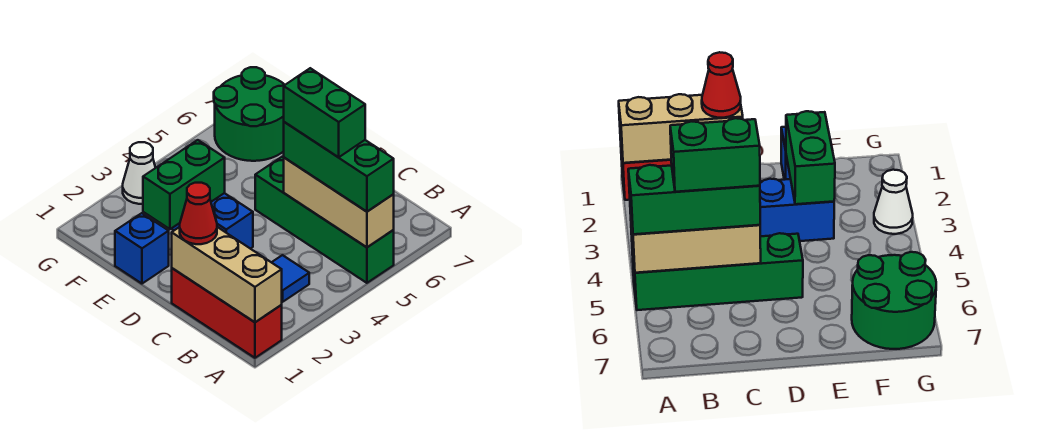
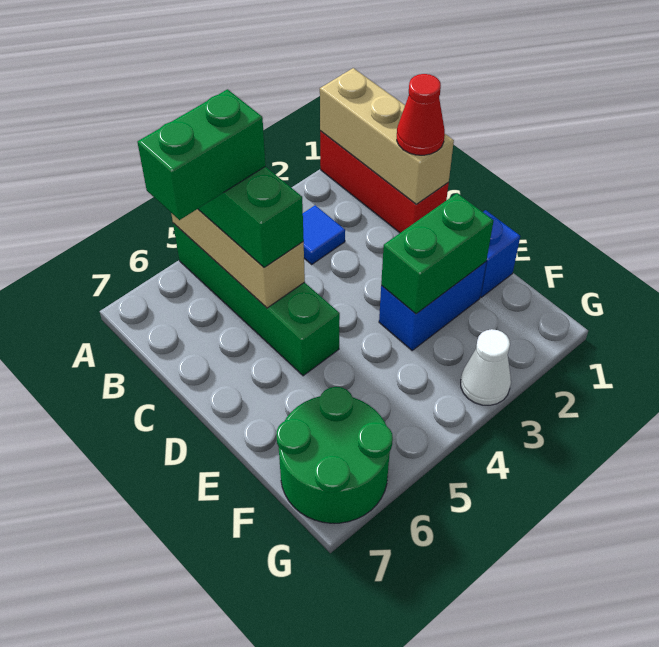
green brick B5:C5 level 4 -> green brick B5:B6 level 4
blue brick D3:E3 level 1 -> blue brick E2:E3 level 1

